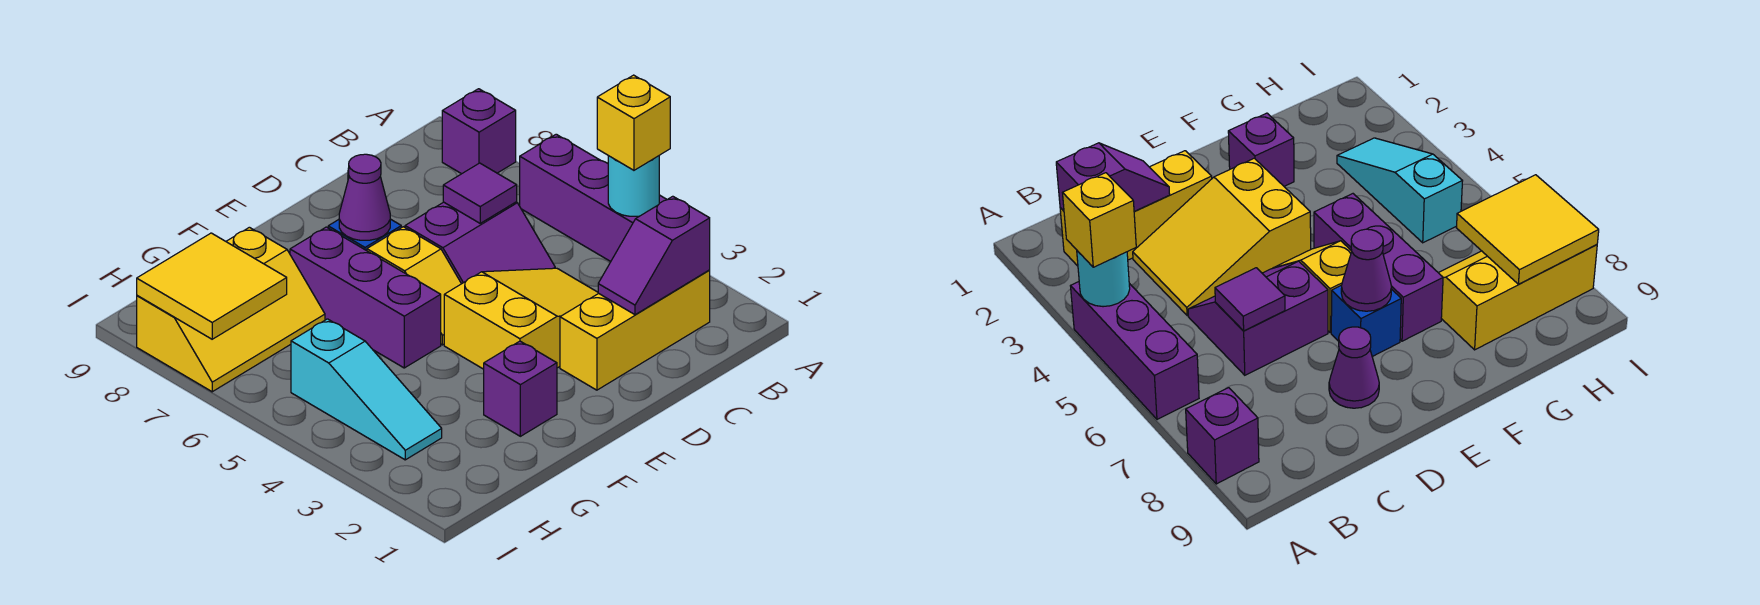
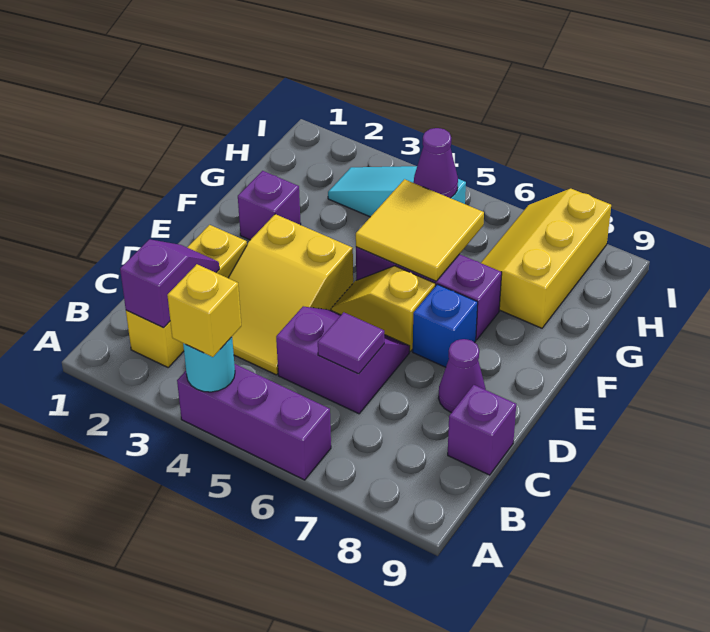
purple brick A8 level 1 -> purple brick C9 level 1
purple slope C5:D6 level 1 top 6 -> purple slope C5:D6 level 1 top C
purple cone E7 level 2 -> purple cone H5 level 2
yellow tile H7:I8 level 2 -> yellow tile F5:G6 level 2

